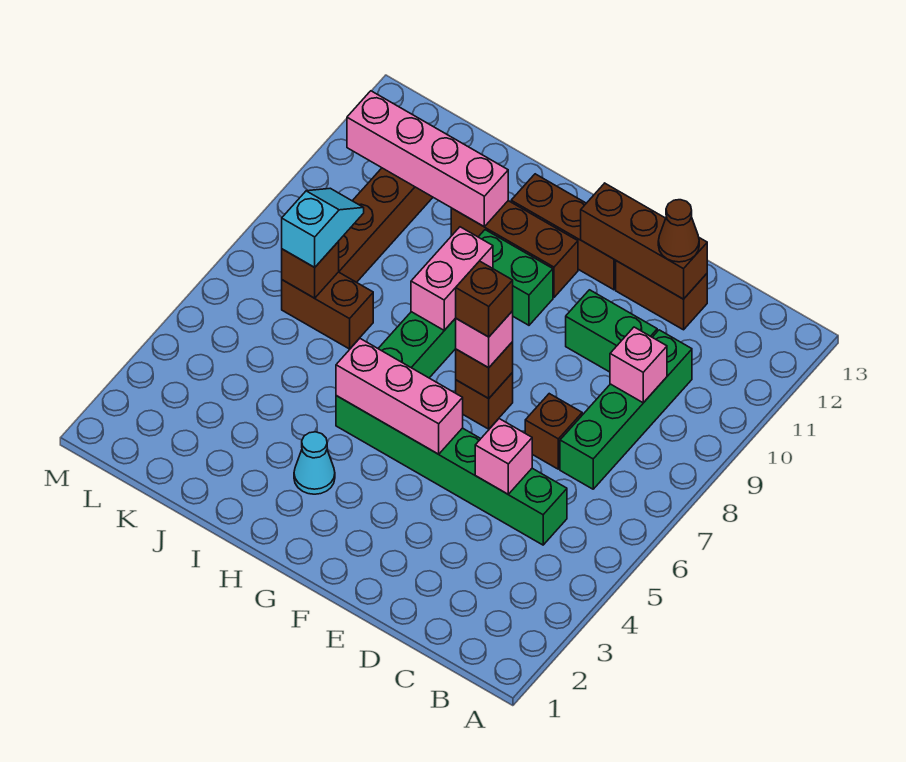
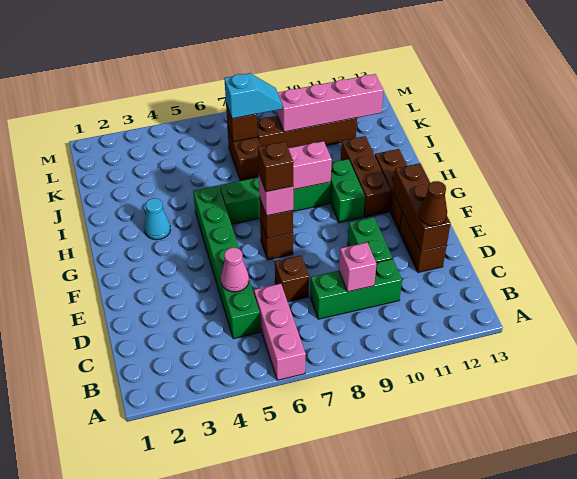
green brick C7:C10 level 1 -> green brick C8:C10 level 1
pink brick D5 level 2 -> pink cone D5 level 2
pink brick F5:H5 level 2 -> pink brick A6:C6 level 1
pink brick I11:L11 level 2 -> pink brick K9:K12 level 2

